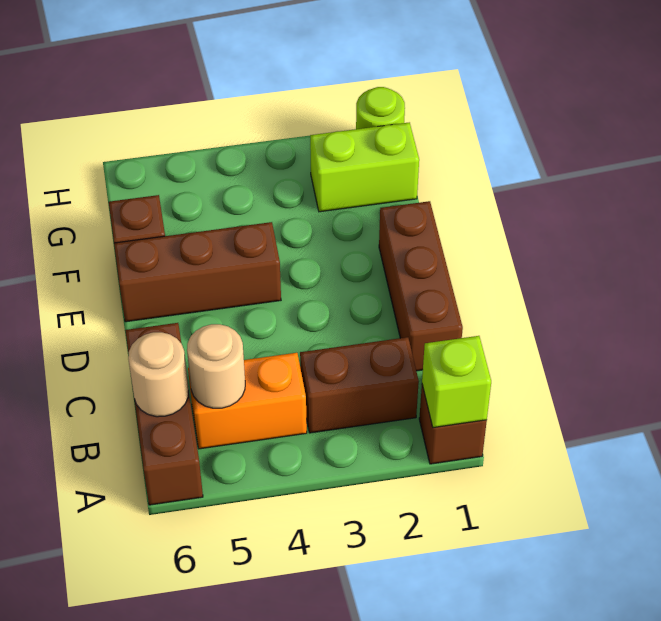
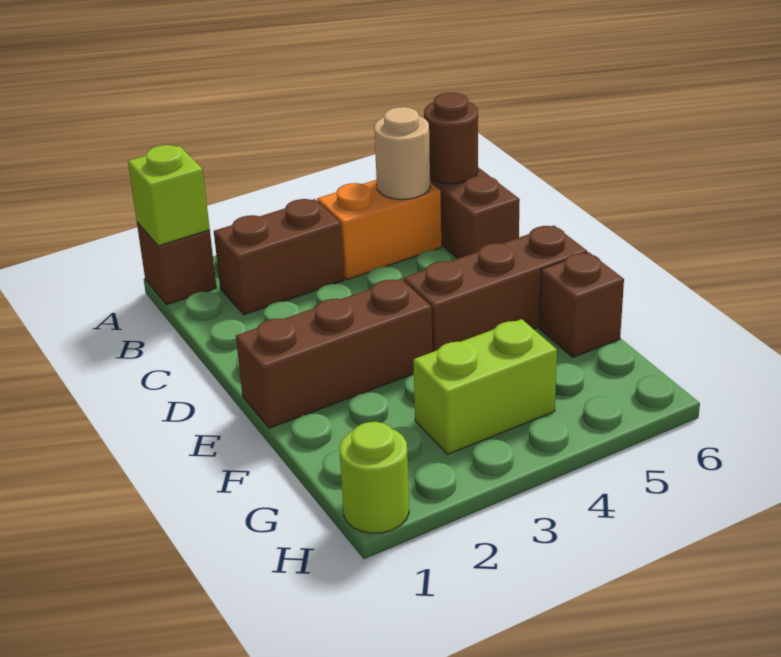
tan round brick B6 level 2 -> brown round brick B6 level 2
brown brick C1:E1 level 1 -> brown brick E1:E3 level 1
lime brick G1:G2 level 1 -> lime brick G3:G4 level 1

